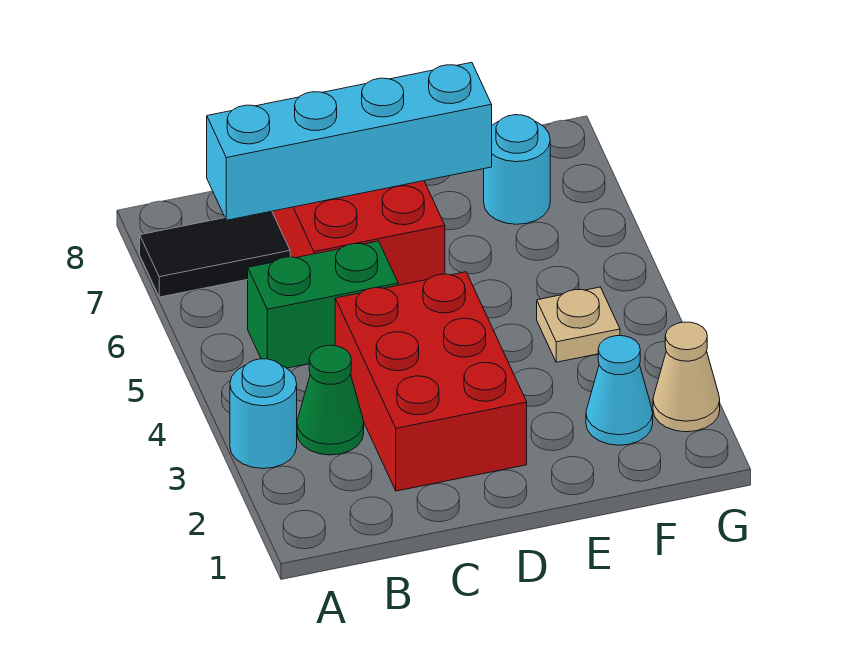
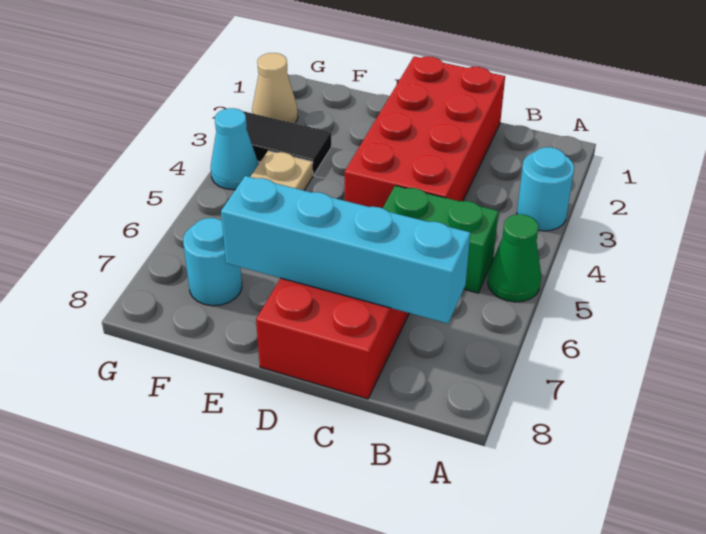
black tile A7:B7 level 1 -> black tile F3:G3 level 1
green cone B3 level 1 -> green cone A5 level 1
red brick C2:D4 level 1 -> red brick C1:D4 level 1
cyan cone F2 level 1 -> cyan cone G4 level 1

